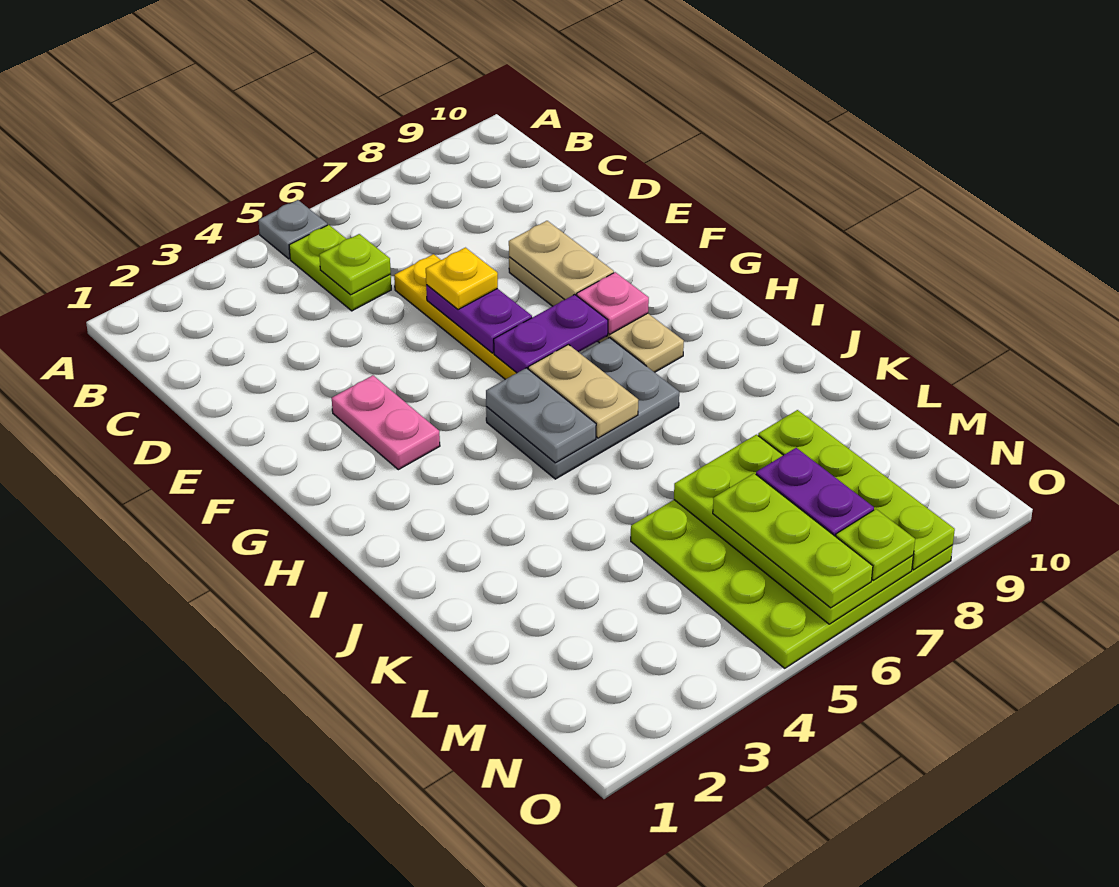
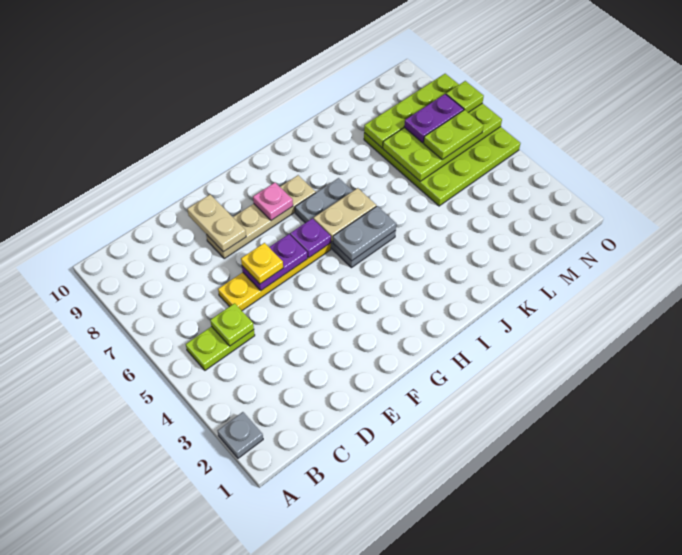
grey plate A5 level 1 -> grey plate A2 level 1
tan plate E8:F8 level 2 -> tan plate E8:E9 level 2
pink plate F3:G3 level 1 -> none
purple plate G6:G7 level 2 -> purple plate G6 level 2
lime plate M6:O6 level 3 -> lime plate M6:N6 level 3

